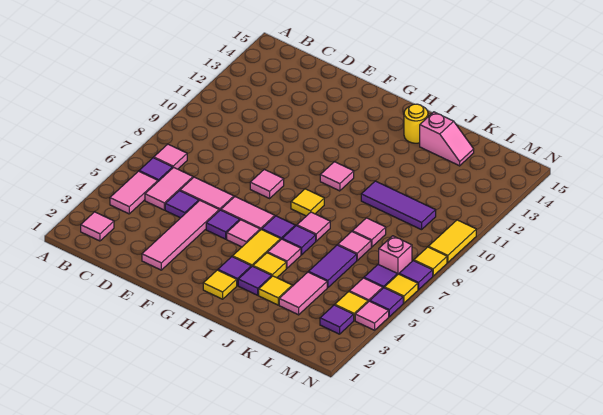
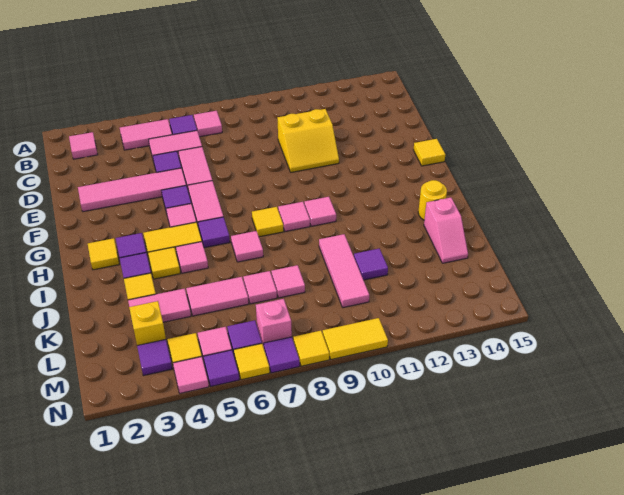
none -> yellow slope D10:E11 level 1 top D
pink tile F8 level 1 -> pink tile H9 level 1
none -> yellow tile F15 level 1
purple tile I6 level 1 -> purple tile K11 level 1
purple tile J10:L10 level 1 -> pink tile J10:L10 level 1
purple tile K5:K6 level 1 -> pink tile K5:K6 level 1
none -> yellow brick L3 level 1

